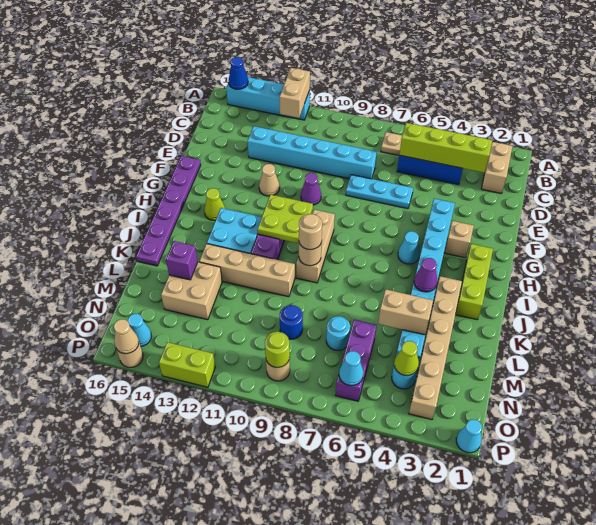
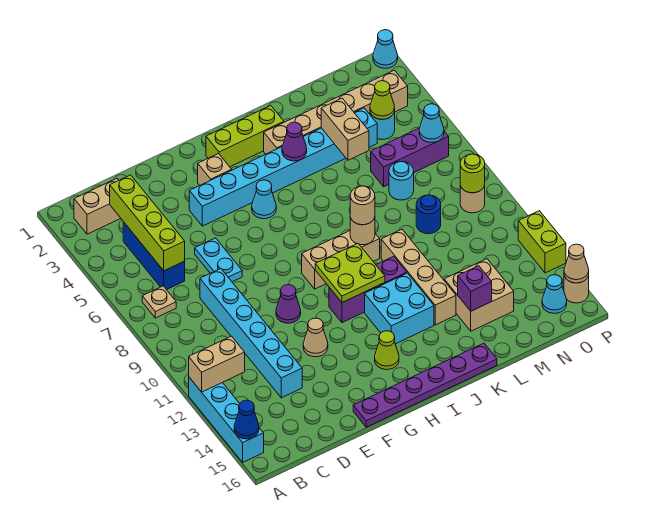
cyan plate E6:E8 level 1 -> cyan plate E6:E7 level 1

